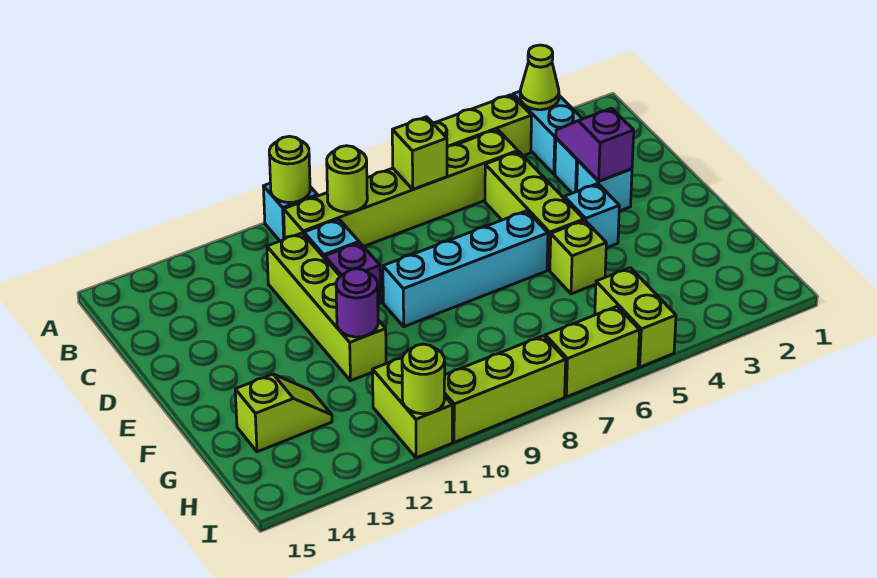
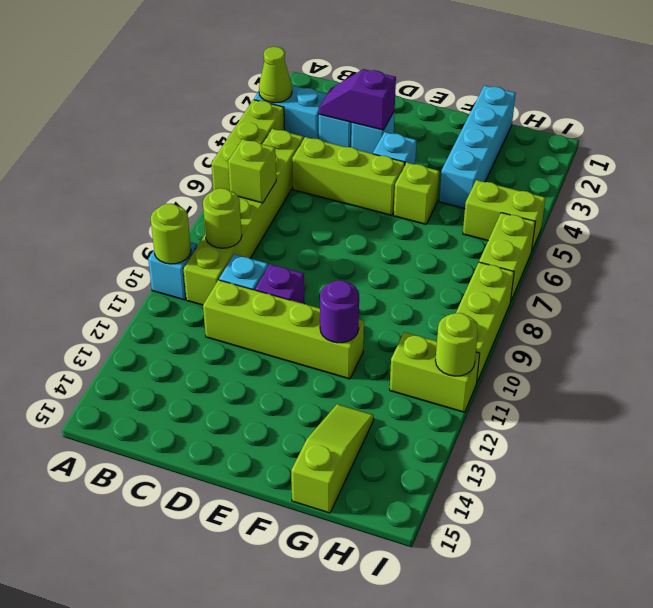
cyan brick E6:E9 level 1 -> cyan brick G1:G4 level 1
lime slope G13:G14 level 1 top 14 -> lime slope G13:G15 level 1 top 15

